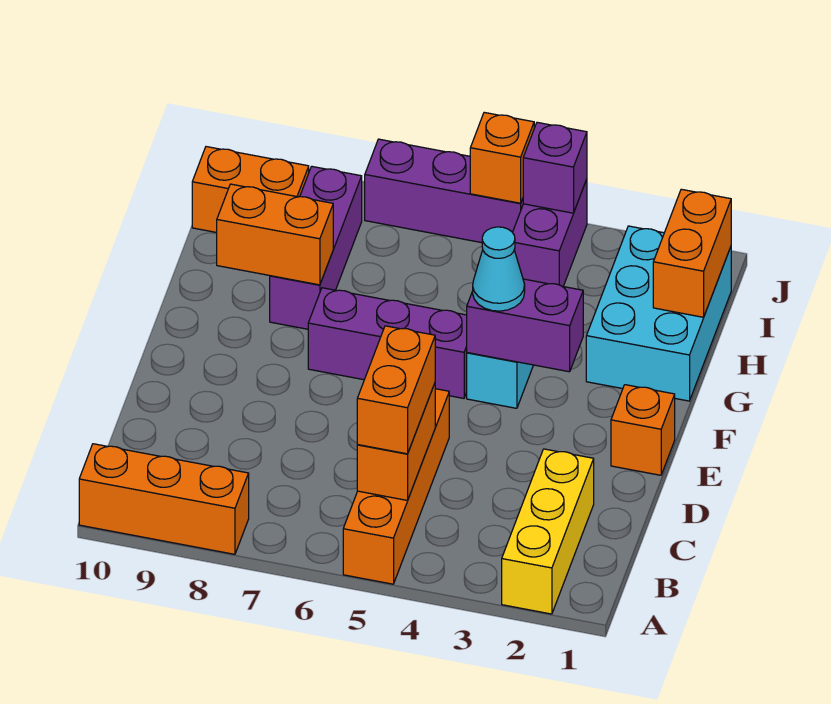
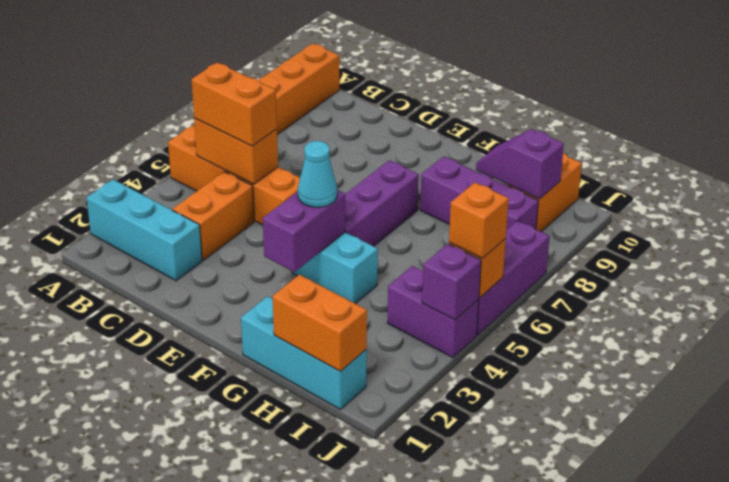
yellow brick A2:C2 level 1 -> cyan brick A2:C2 level 1
orange brick E1 level 1 -> orange brick J5 level 3
cyan brick G1:I2 level 1 -> cyan brick G1:I1 level 1
orange brick G8:G9 level 2 -> orange brick C3:C4 level 1
none -> purple slope H9:I9 level 2 top I

